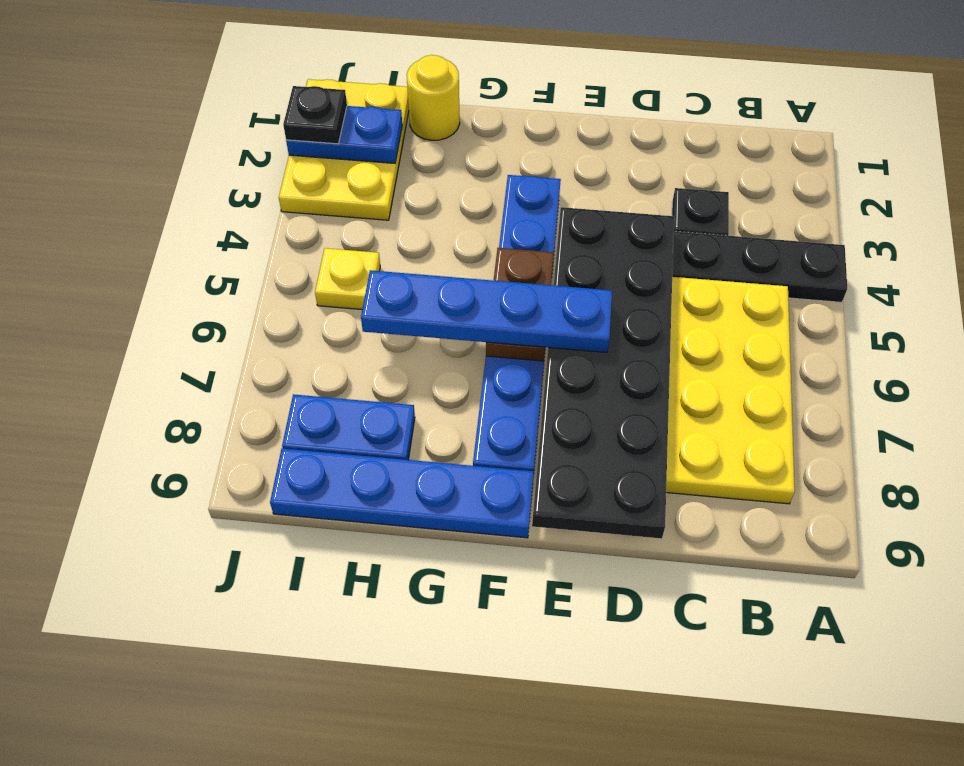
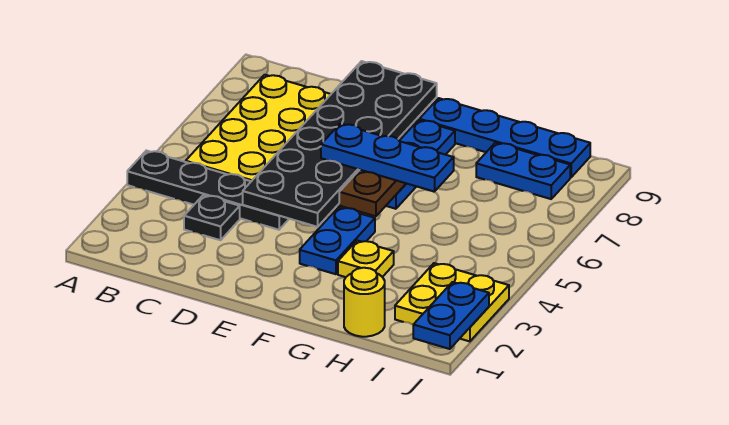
blue plate E6:H6 level 3 -> blue plate E6:G6 level 3
yellow plate I1:J3 level 1 -> yellow plate I2:J3 level 1
blue plate I2:J2 level 2 -> blue plate J1:J2 level 2
yellow plate I5 level 1 -> yellow plate G3 level 1
black plate J2 level 3 -> none

